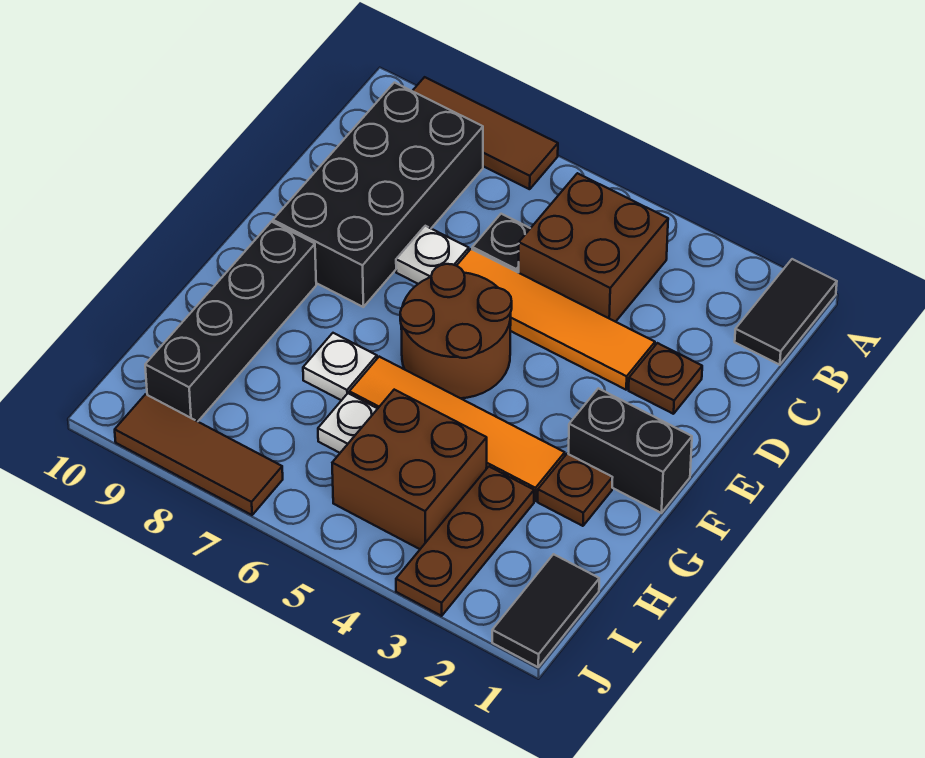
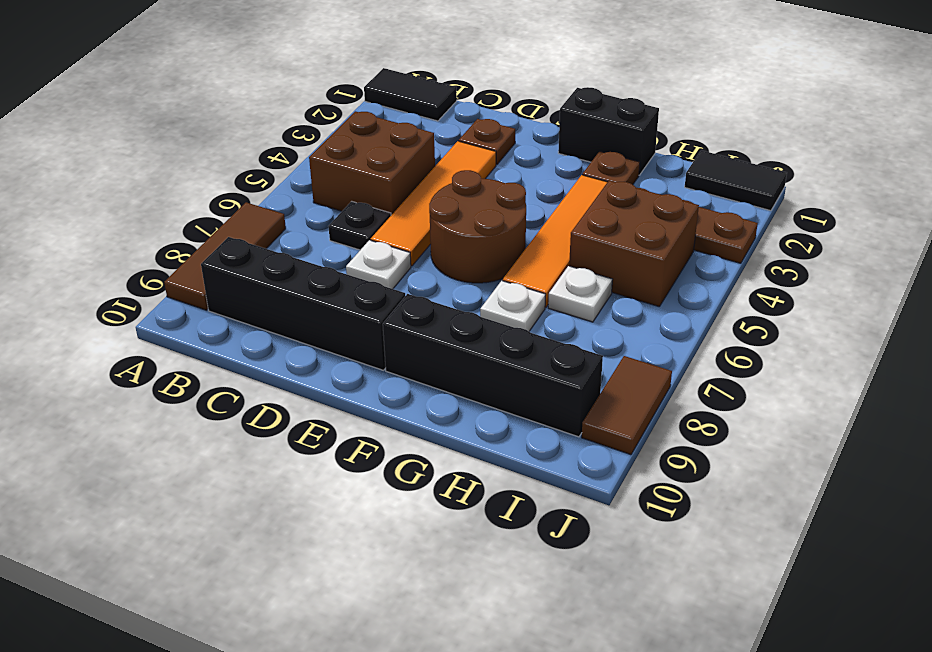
black brick B8:E9 level 1 -> black brick B9:E9 level 1
black brick F1:F2 level 1 -> black brick F1:G1 level 1
brown tile J7:J9 level 1 -> brown tile J8:J9 level 1

